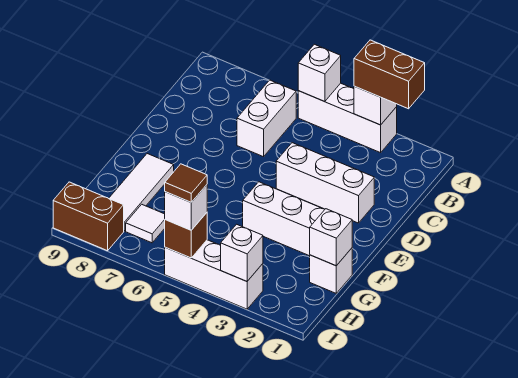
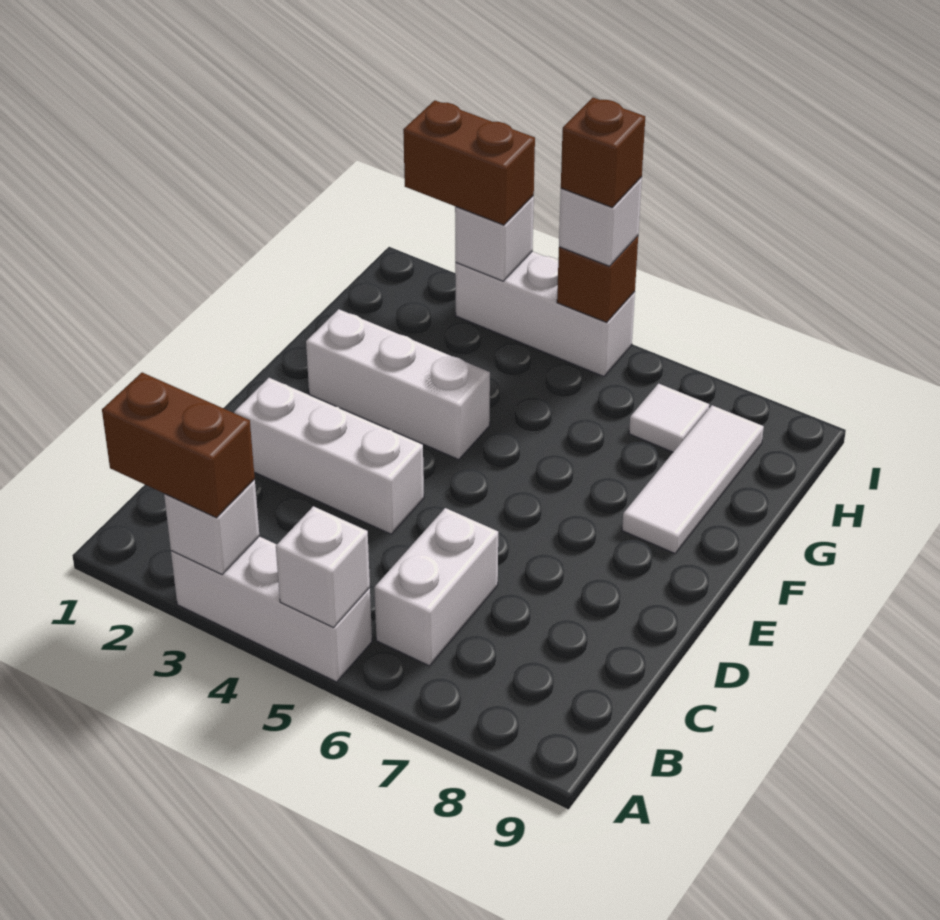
white brick G1 level 1 -> none
white brick G1 level 2 -> none
brown tile I5 level 4 -> brown brick I5 level 4
brown brick I8:I9 level 1 -> brown brick I2:I3 level 3

